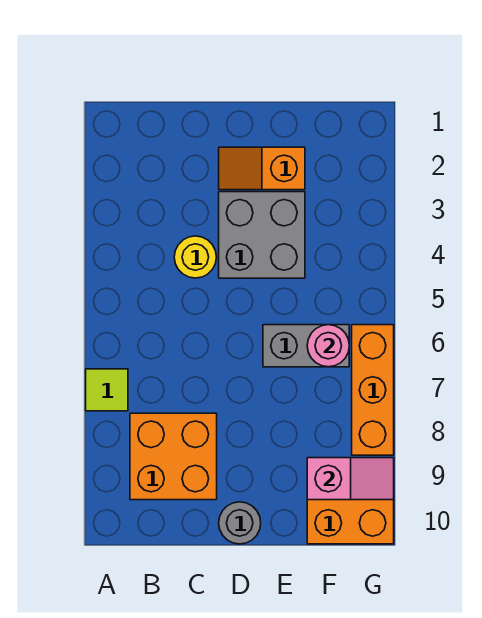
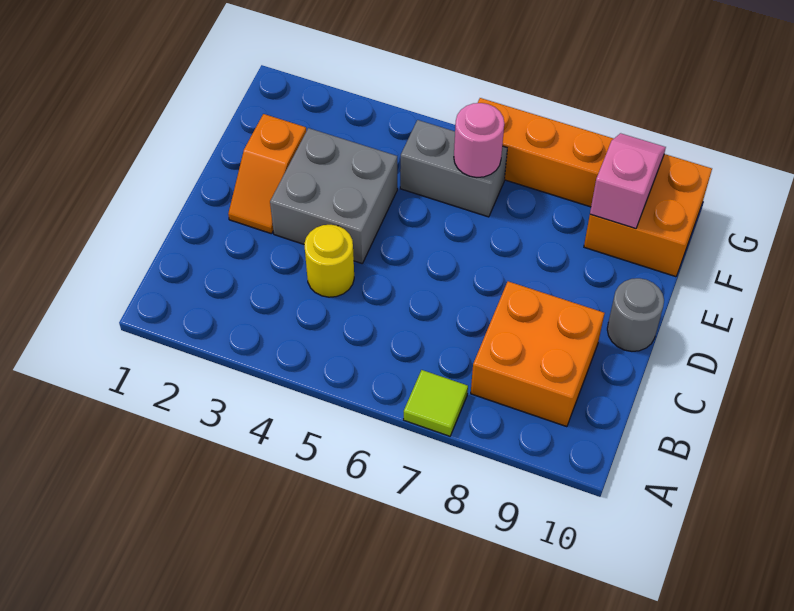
grey brick E6:F6 level 1 -> grey brick F5:F6 level 1

